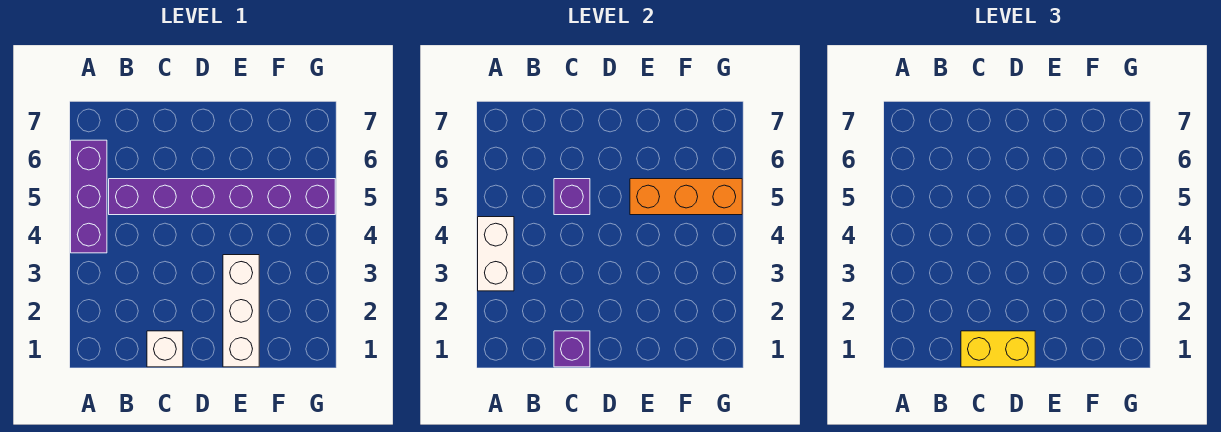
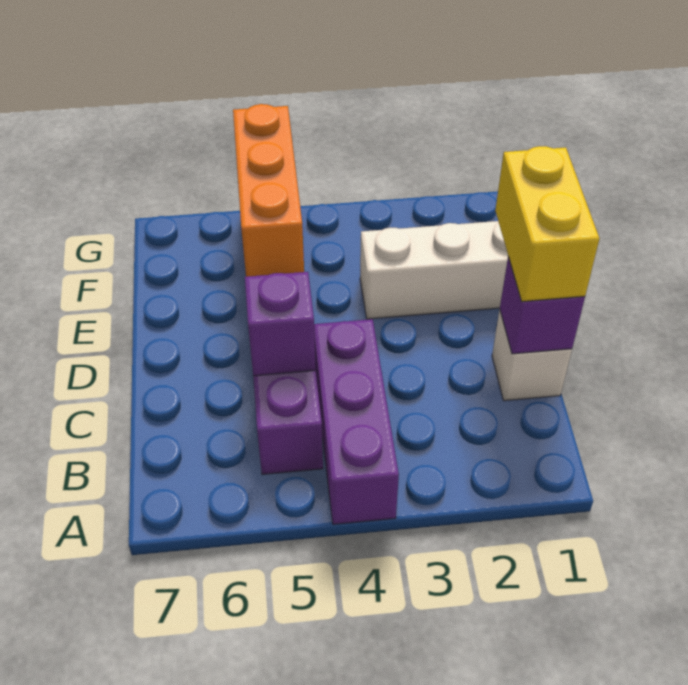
white brick A3:A4 level 2 -> none
purple brick A4:A6 level 1 -> purple brick A4:C4 level 1

